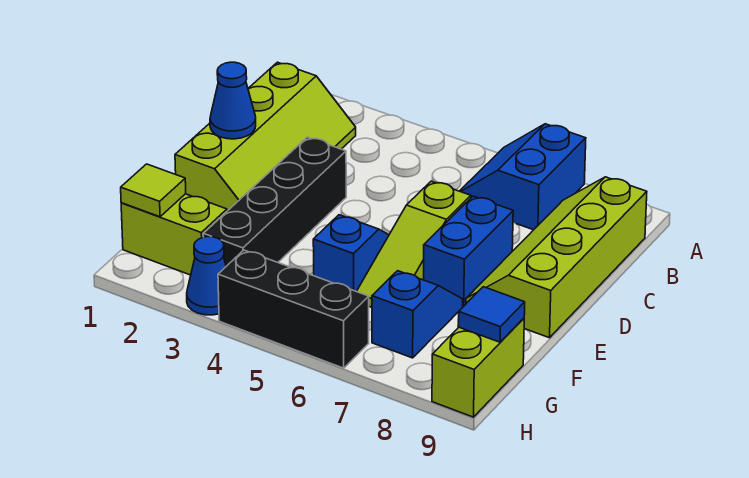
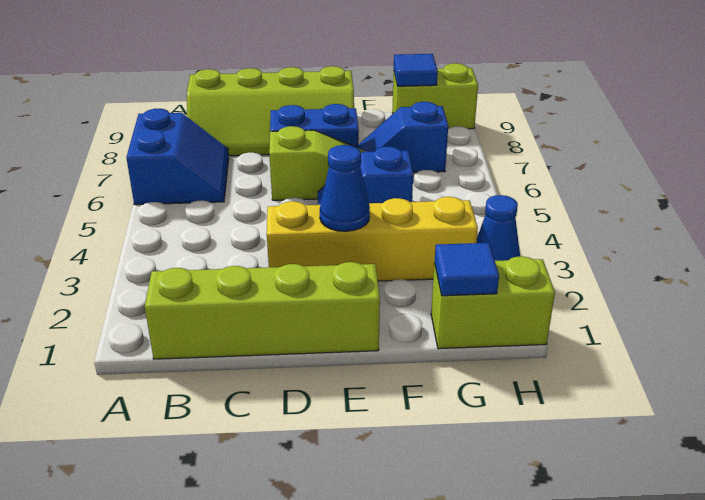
blue slope A6:B7 level 1 top 7 -> blue slope A6:B7 level 1 top A
blue cone D1 level 2 -> blue cone E3 level 2
black brick D3:G3 level 1 -> yellow brick D3:G3 level 1
lime brick G1:G2 level 1 -> lime brick G1:H1 level 1
lime tile G1 level 2 -> blue tile G1 level 2
black brick H4:H6 level 1 -> none

